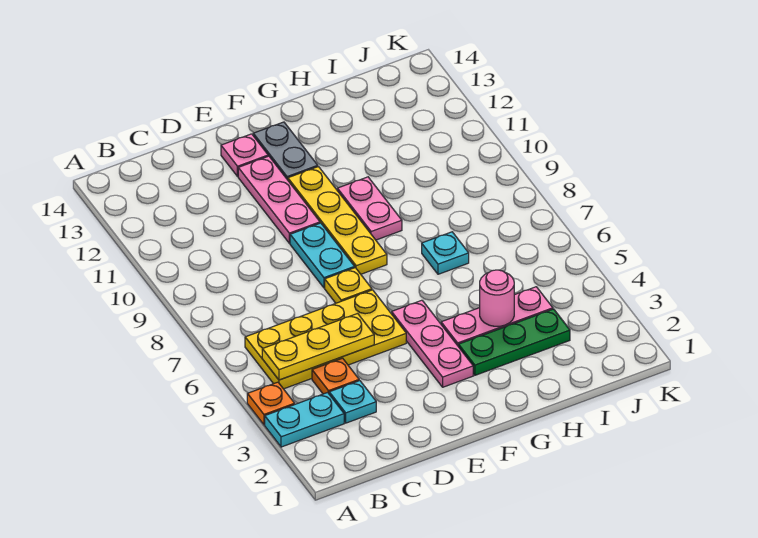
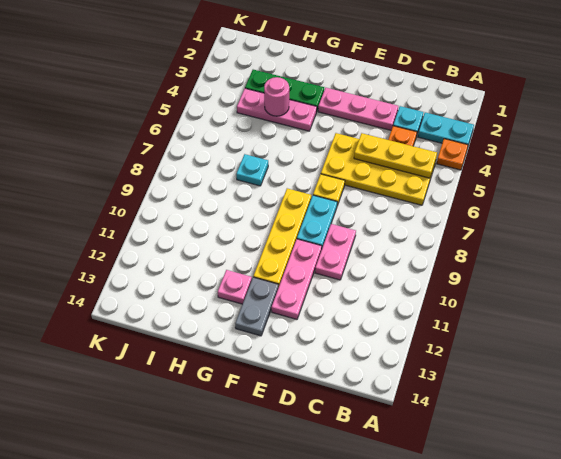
pink plate E13 level 1 -> pink plate G12 level 1
pink plate F3:F5 level 1 -> pink plate D3:F3 level 1
pink plate G9:G10 level 1 -> pink plate D9:D10 level 1

